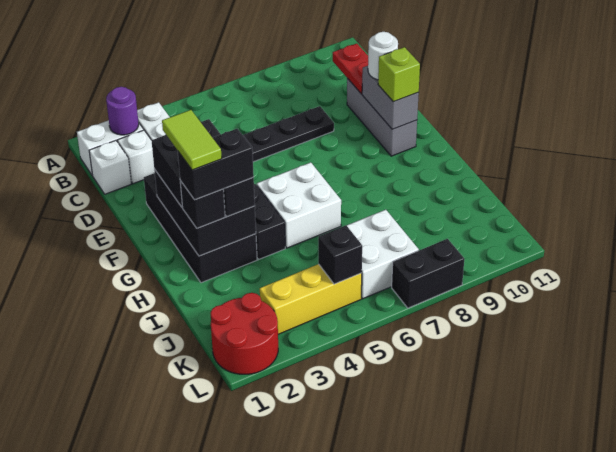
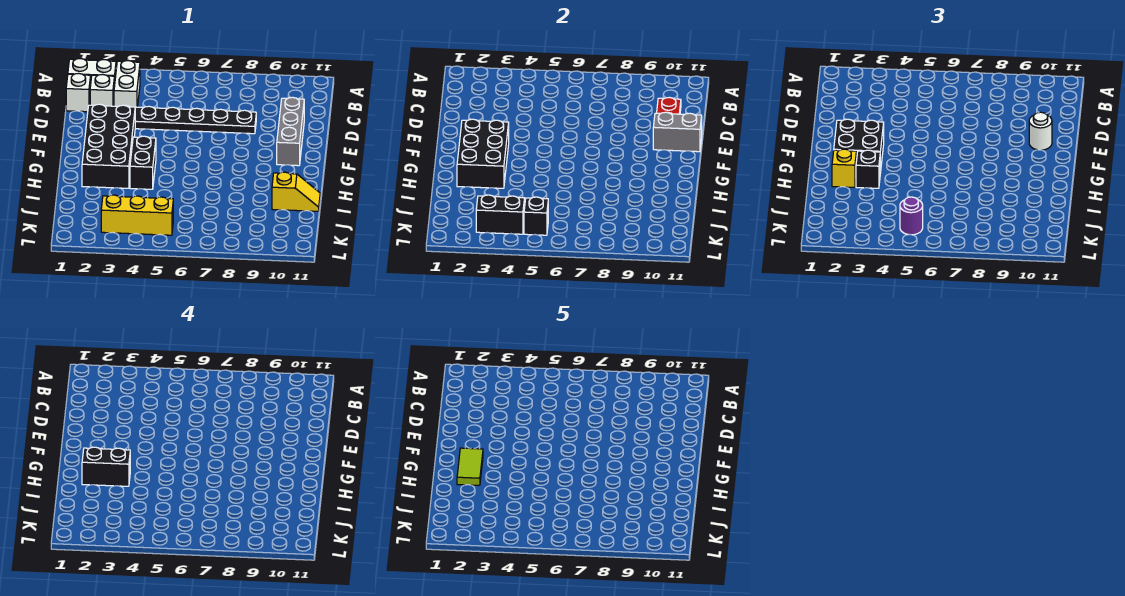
purple round brick B2 level 2 -> purple round brick K5 level 3
grey brick E10:F10 level 2 -> grey brick E10:E11 level 2
lime brick F10 level 3 -> none
white brick G5:H6 level 1 -> none
black brick H2 level 3 -> yellow brick H2 level 3
none -> yellow slope I10:I11 level 1 top 10
white brick J6:K7 level 1 -> none
red round brick K1:L2 level 1 -> none
black brick L7:L8 level 1 -> black brick K3:K4 level 2

